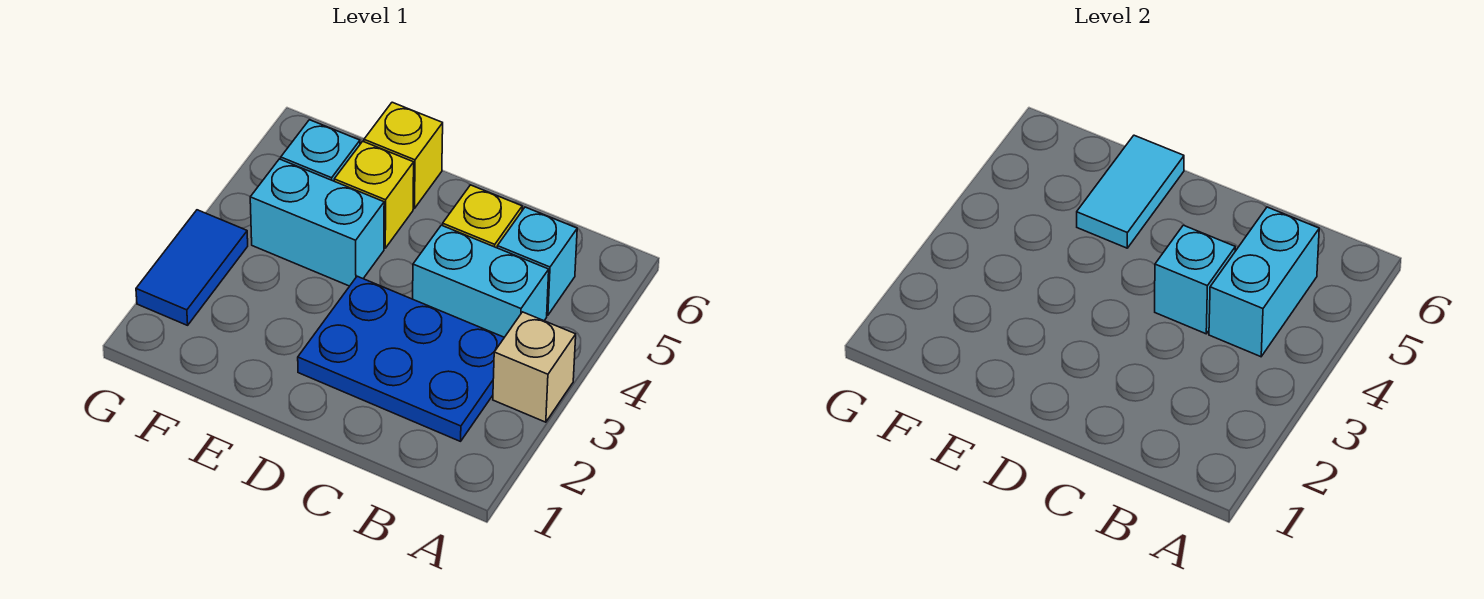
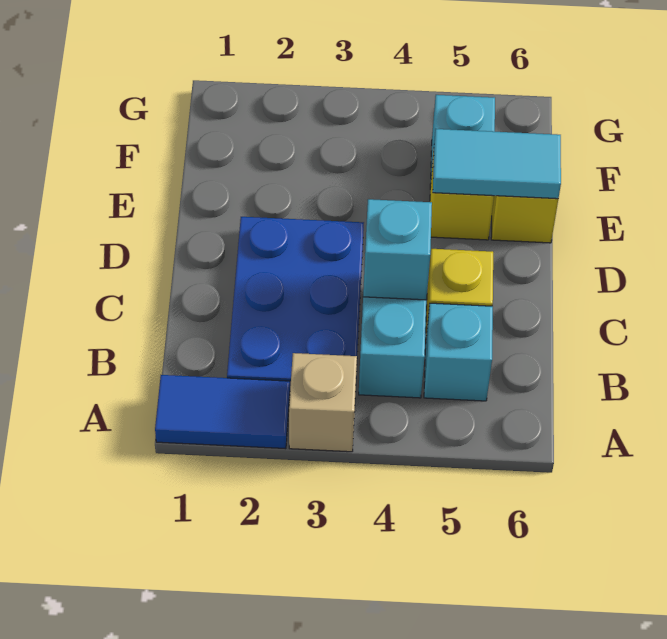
cyan brick B4:B5 level 2 -> none
cyan brick E4:F4 level 1 -> none
blue tile G2:G3 level 1 -> blue tile A1:A2 level 1

